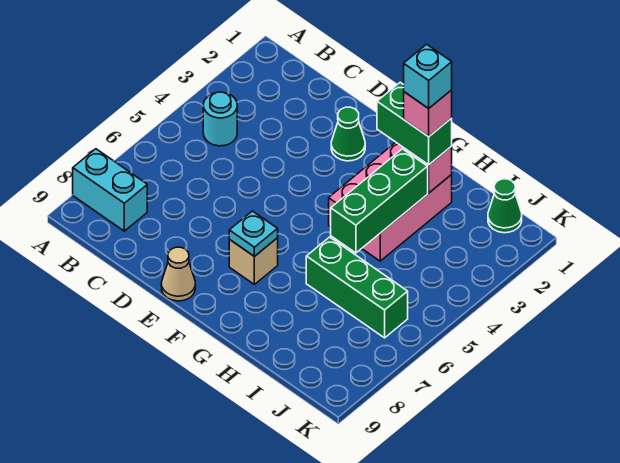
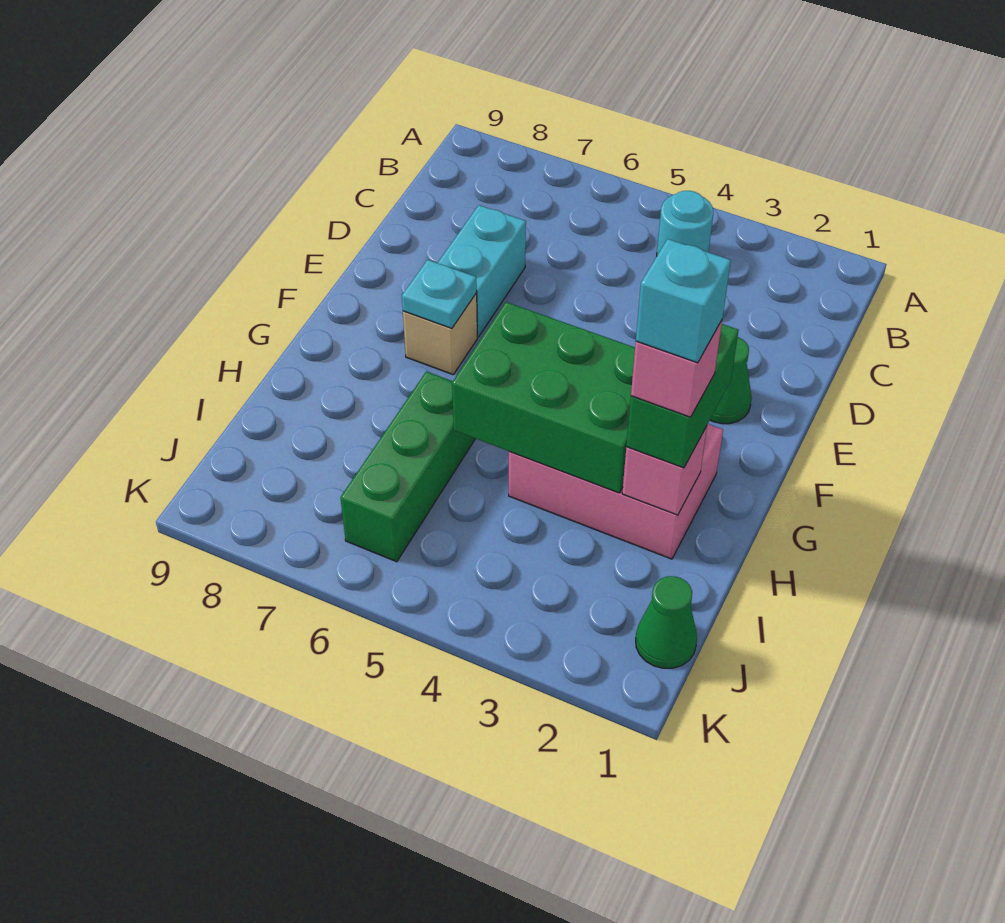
cyan brick A8:B8 level 1 -> cyan brick D7:E7 level 1
tan cone E9 level 1 -> none
green brick H3:H5 level 2 -> green brick G3:H5 level 2

